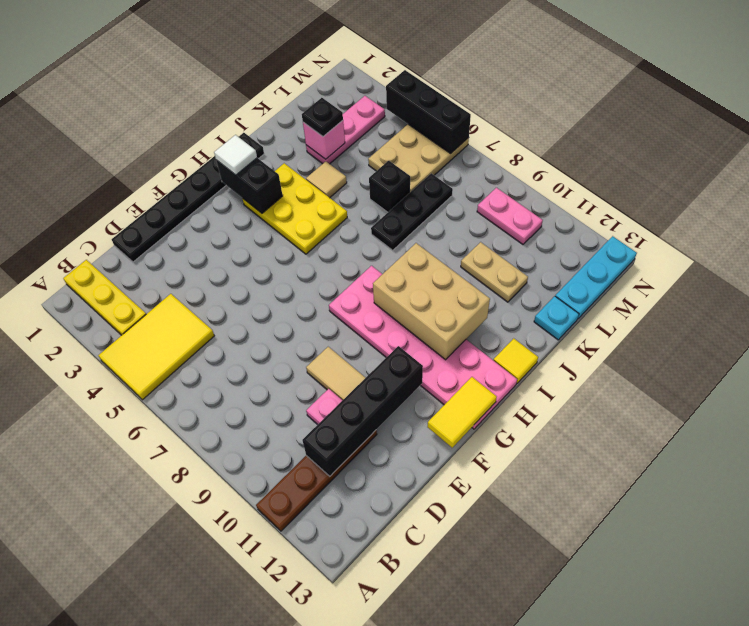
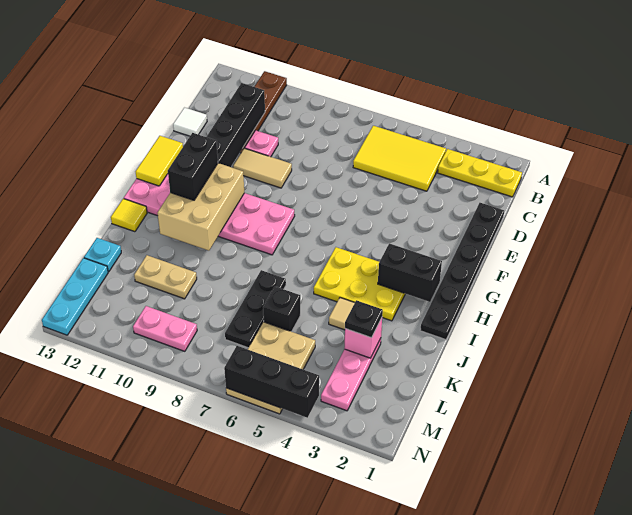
yellow tile A4:C5 level 1 -> yellow tile B4:C6 level 1
none -> black brick G11:H11 level 3
white tile H2 level 3 -> white tile D13 level 1
tan brick H9:I11 level 2 -> tan brick G10:I11 level 2

